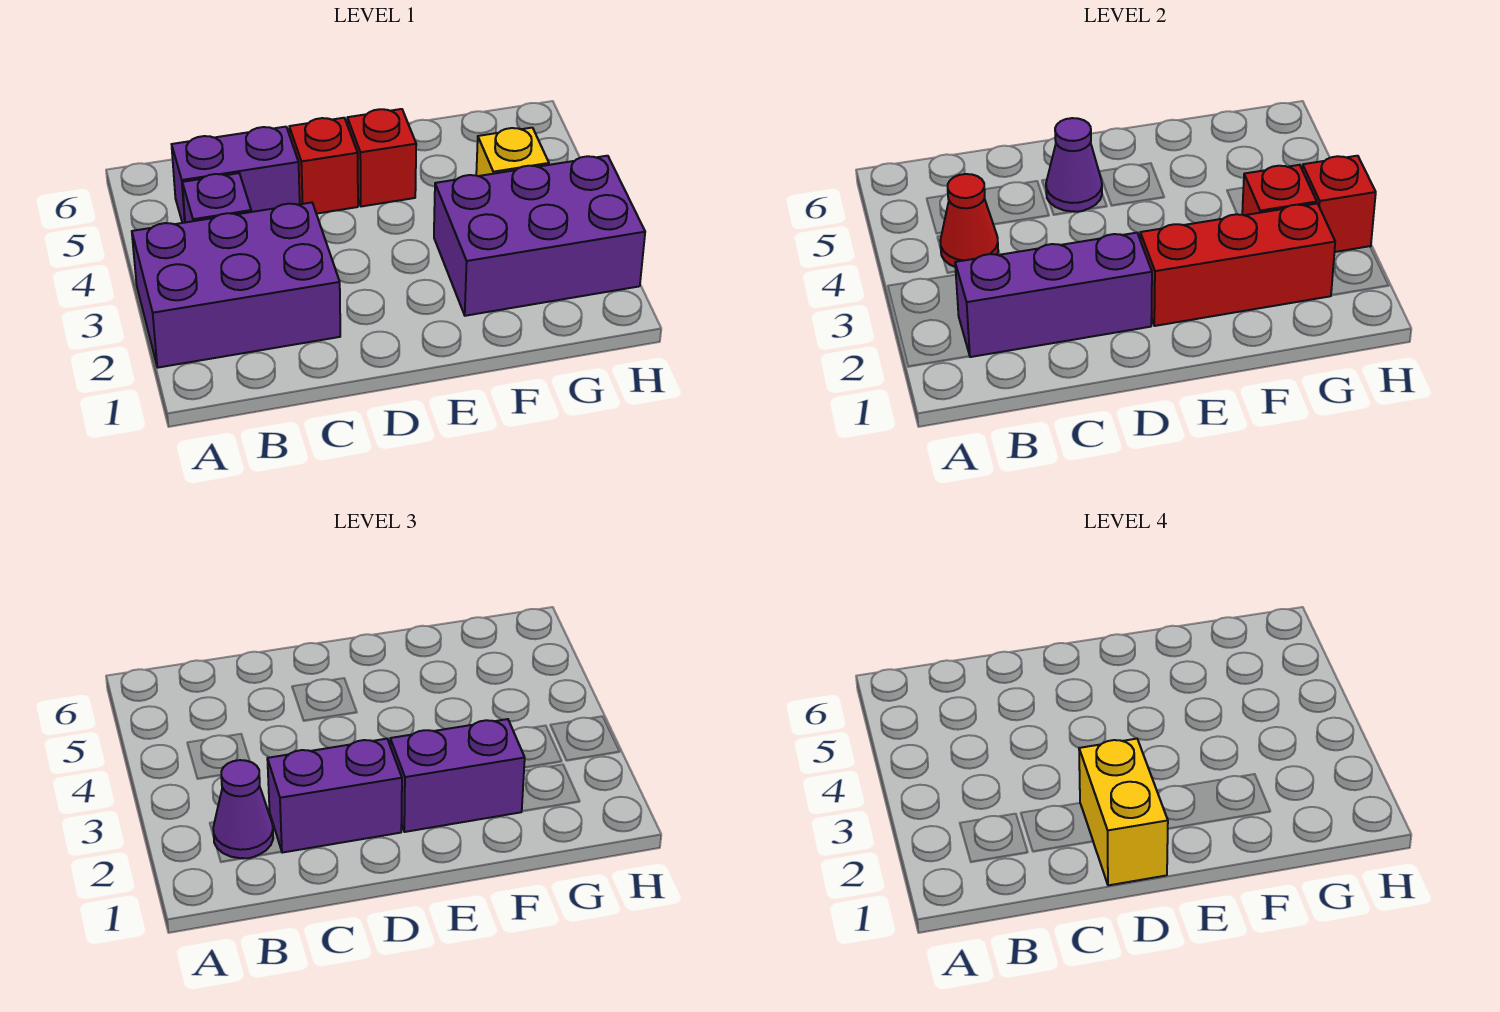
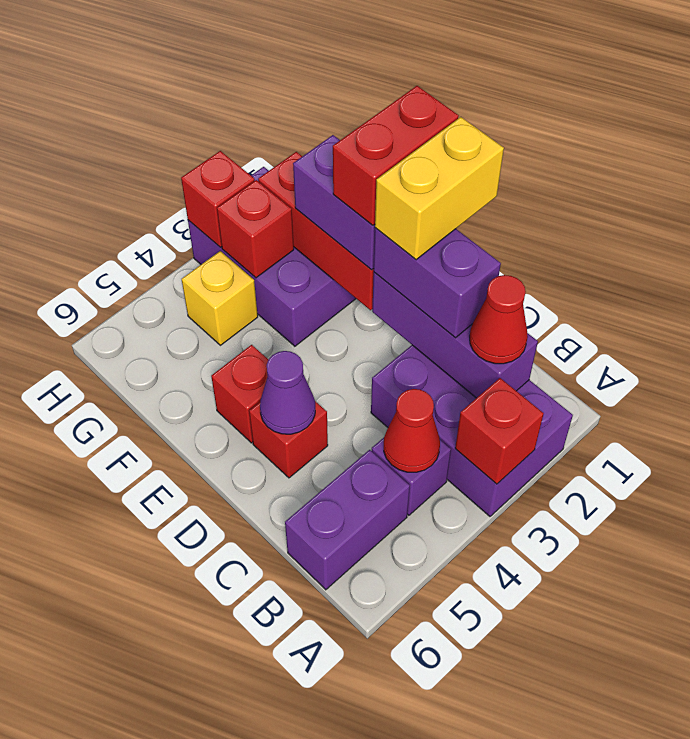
none -> red brick A3 level 2
purple cone B2 level 3 -> red cone B2 level 3
purple brick B5:C5 level 1 -> purple brick B5:B6 level 1
none -> red brick E1:E2 level 4

